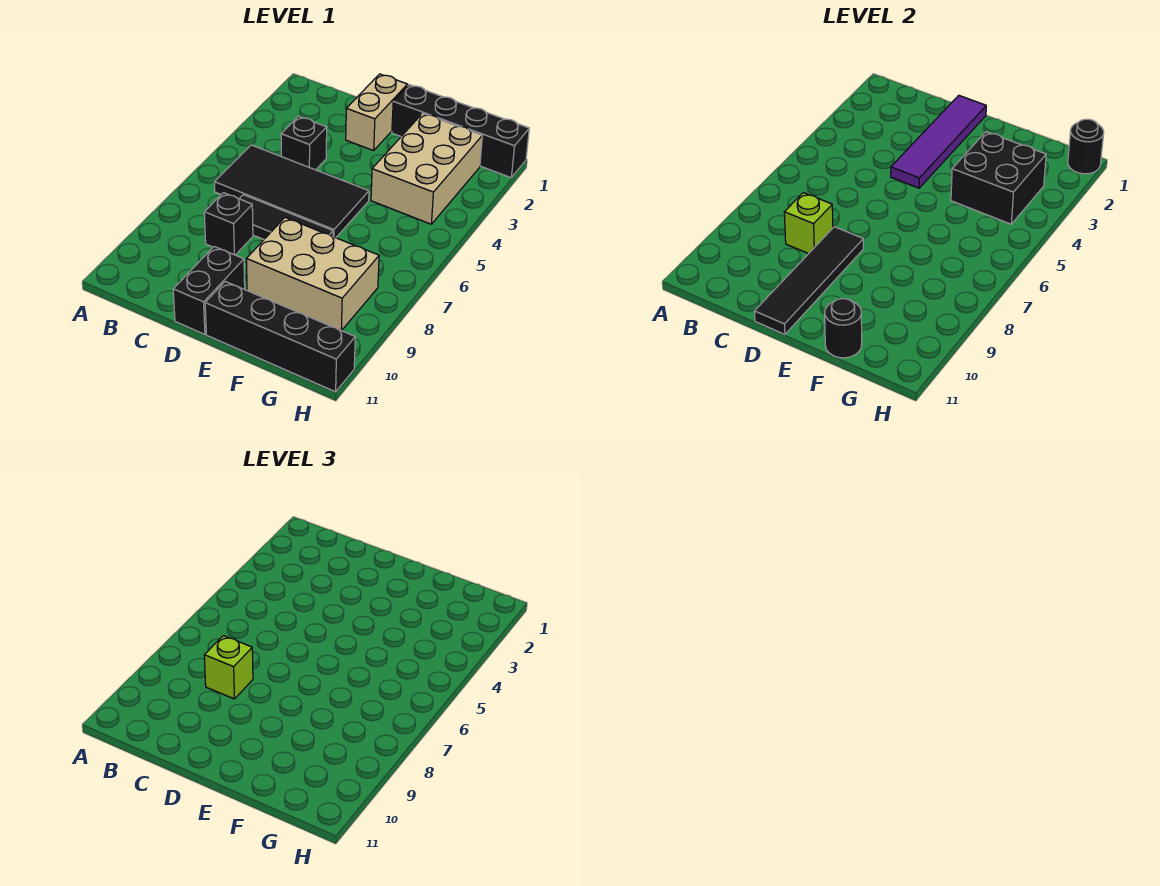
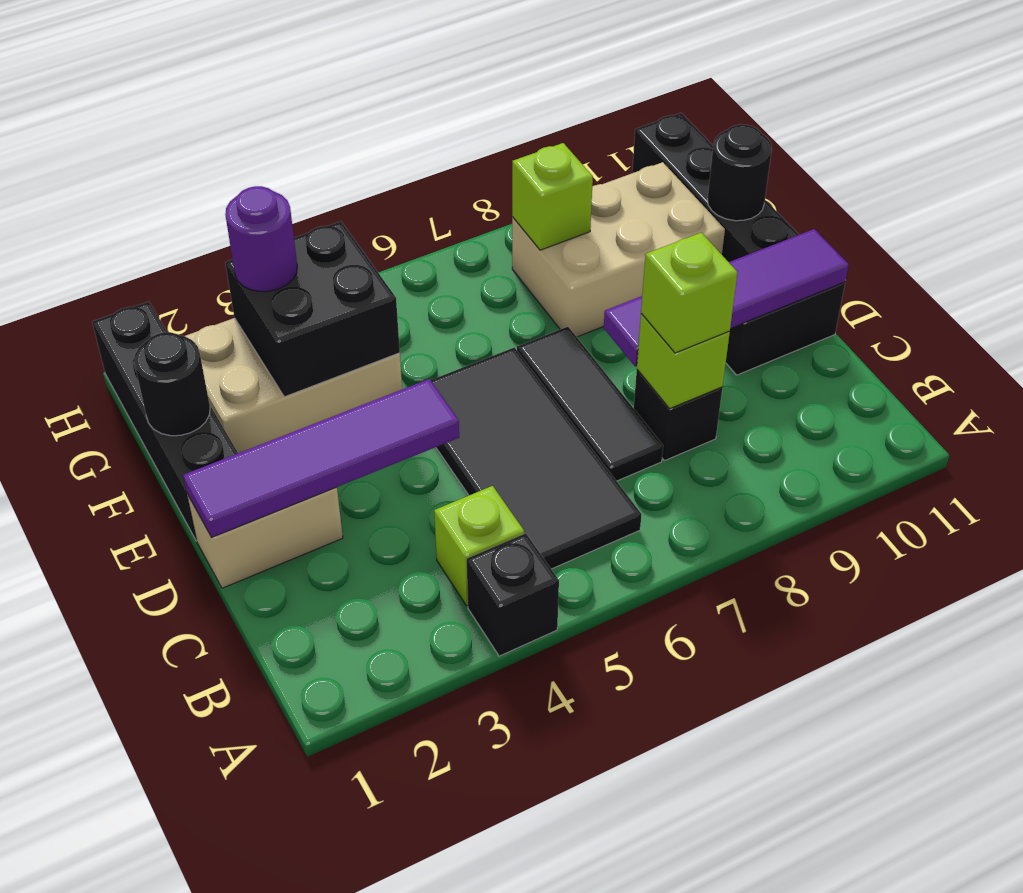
none -> lime brick B4 level 1
black brick C4 level 1 -> black brick A4 level 1
black tile D8:D11 level 2 -> purple tile D8:D11 level 2
tan brick E8:G9 level 1 -> tan brick F8:G10 level 1
none -> purple round brick G3 level 3
none -> lime brick G8 level 2
black round brick H1 level 2 -> black round brick F1 level 2

